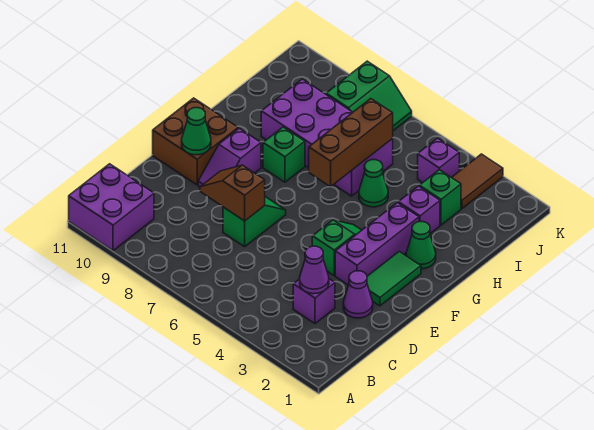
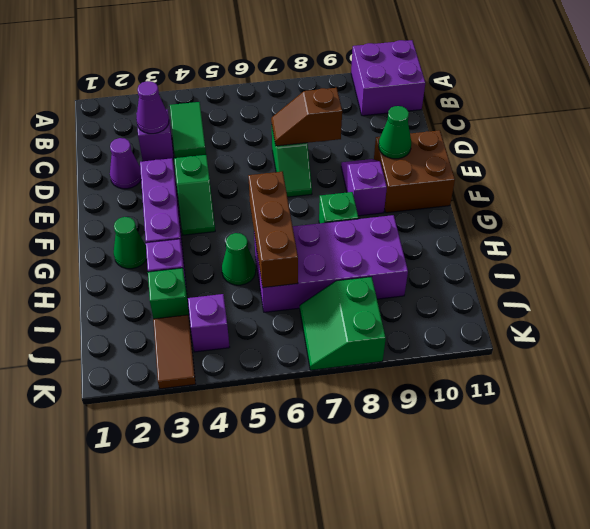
brown slope D7:D8 level 2 top 7 -> brown slope D7:D8 level 2 top 8
green tile E2:F2 level 1 -> green tile B4:C4 level 1

